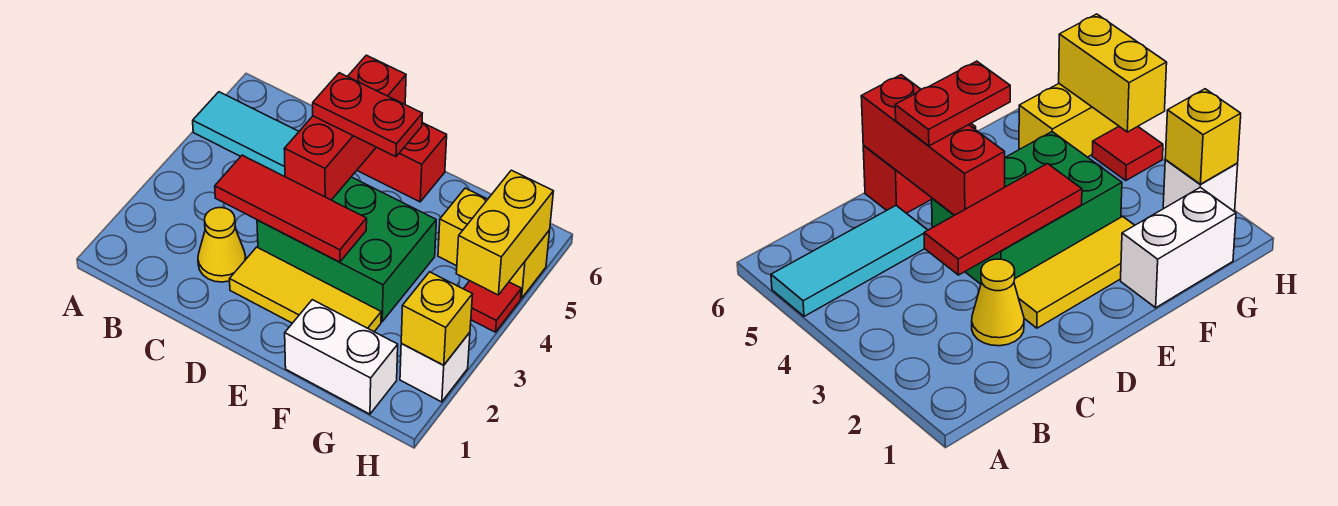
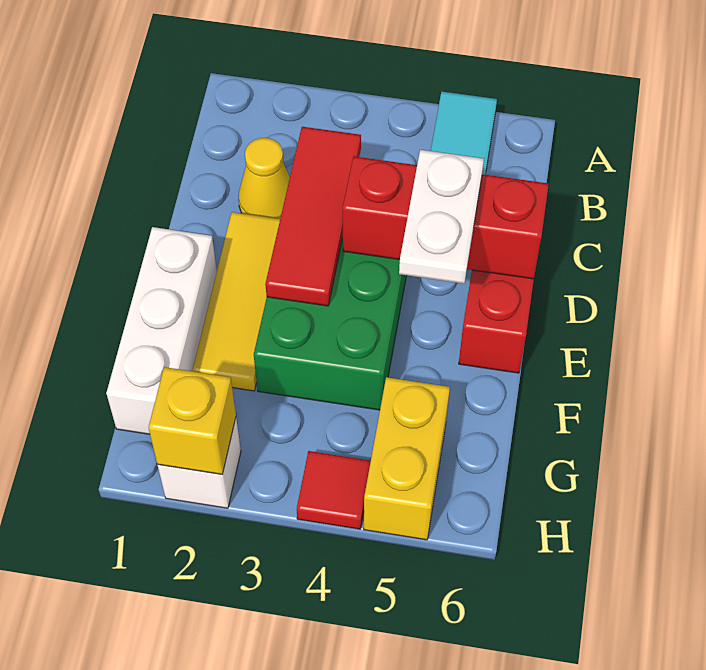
red plate D5:E5 level 3 -> white plate D5:E5 level 3
white brick F1:G1 level 1 -> white brick E1:G1 level 1
yellow brick H4:H5 level 2 -> none

